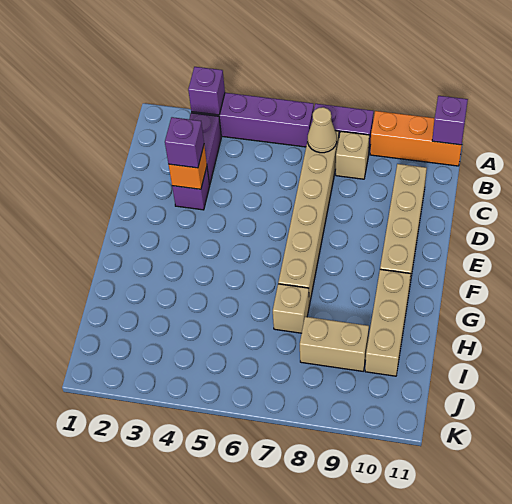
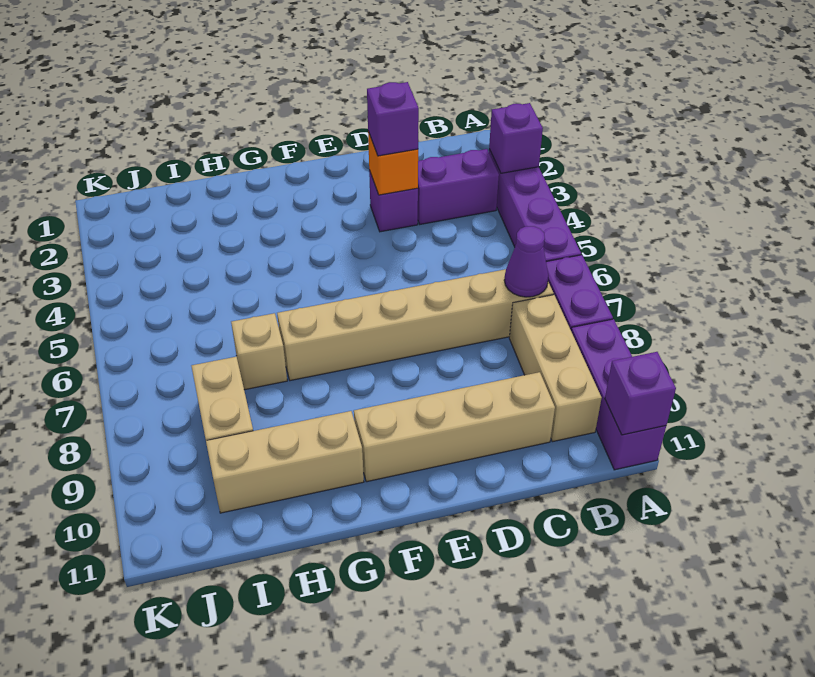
orange brick A9:A11 level 1 -> purple brick A9:A11 level 1
tan cone B7 level 2 -> purple cone B7 level 2
tan brick B8 level 1 -> tan brick B8:B10 level 1

